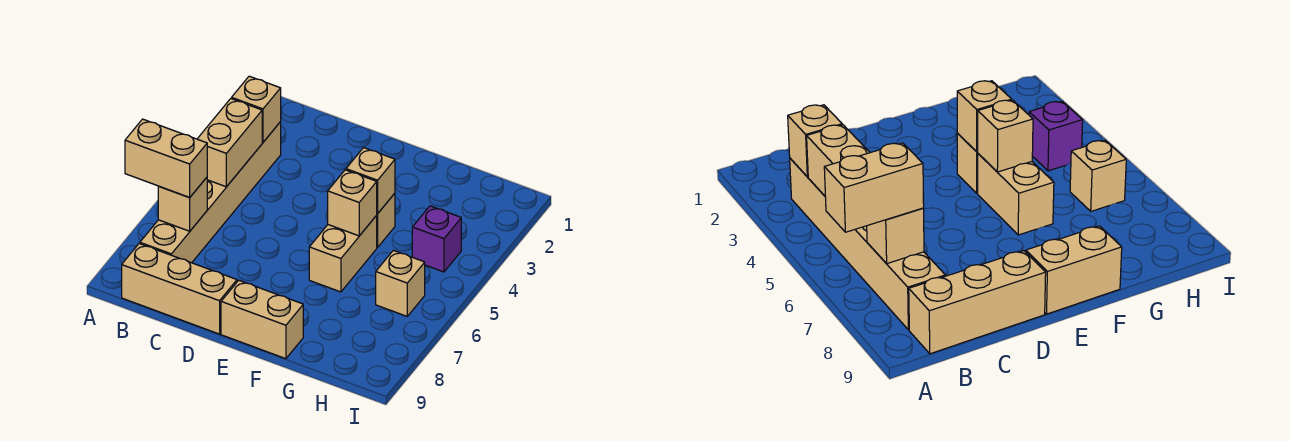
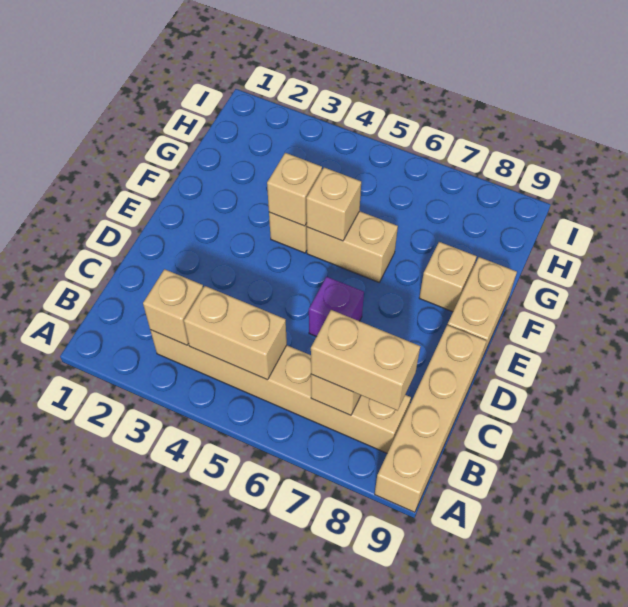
tan brick A7:B7 level 3 -> tan brick B7:B8 level 3
tan brick B9:D9 level 1 -> tan brick A9:D9 level 1
purple brick H4 level 1 -> purple brick D6 level 1
tan brick H6 level 1 -> tan brick F8 level 1

